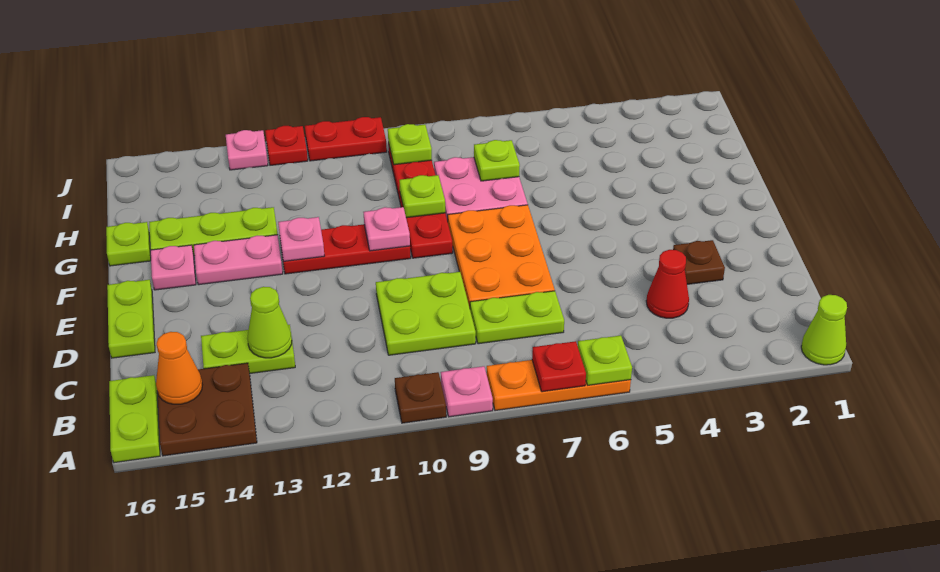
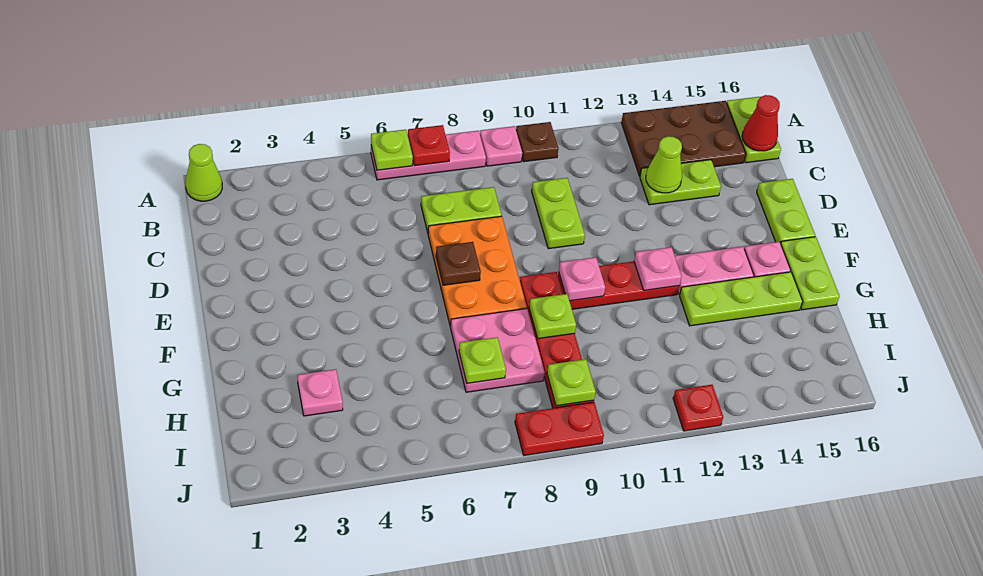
orange plate A6:A8 level 1 -> pink plate A6:A8 level 1
brown plate A14:B15 level 1 -> brown plate A13:B15 level 1
orange cone B15 level 2 -> none
red cone C4 level 1 -> red cone B16 level 2
lime plate C9:D10 level 1 -> lime plate C10:D10 level 1
brown plate D3 level 1 -> brown plate E7 level 2
lime plate G16 level 1 -> lime plate F16:G16 level 1
red plate J10:J11 level 1 -> red plate J8:J9 level 1
pink plate J13 level 1 -> pink plate H3 level 1

